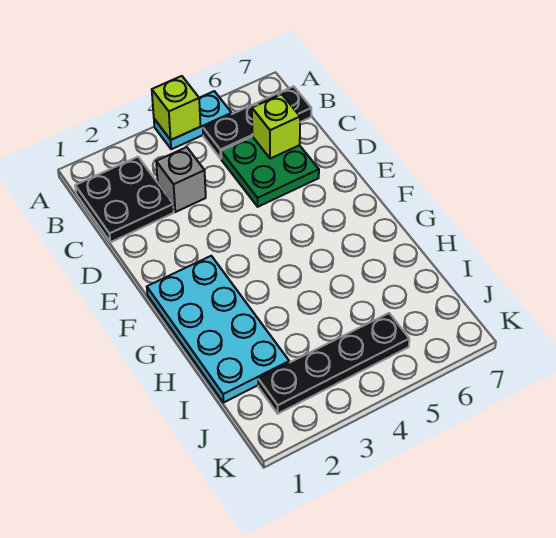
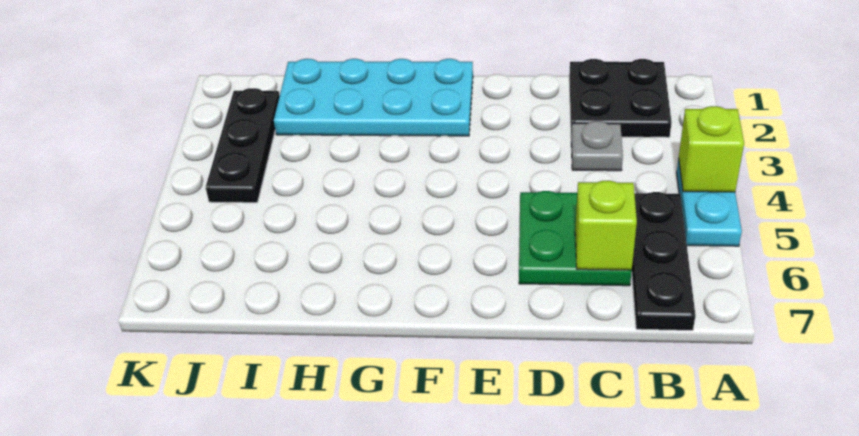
grey brick C3 level 1 -> grey plate C3 level 1
black plate J2:J5 level 1 -> black plate J2:J4 level 1

